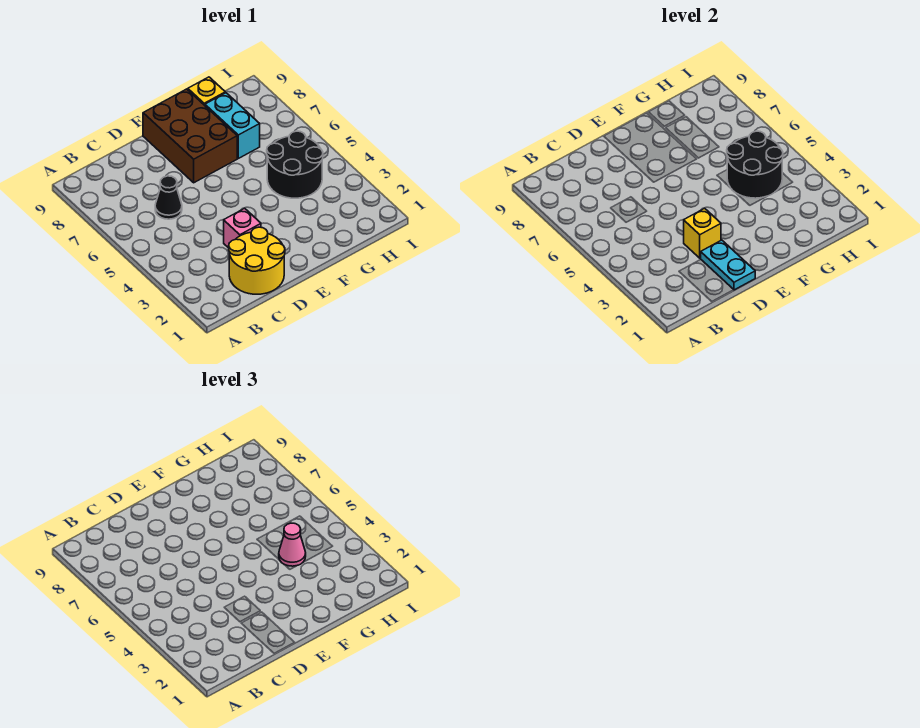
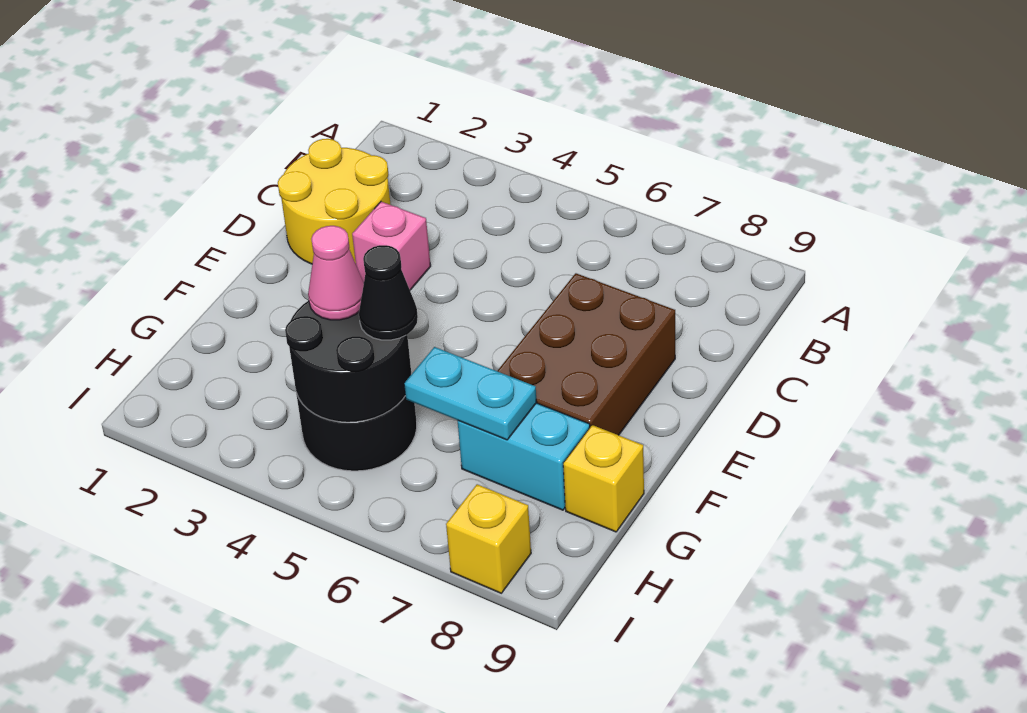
black cone C6 level 1 -> black cone G5 level 3
cyan plate D1:D2 level 2 -> cyan plate G6:G7 level 2
yellow brick D3 level 2 -> yellow brick I8 level 1
brown brick E7:F9 level 1 -> brown brick D7:F8 level 1

